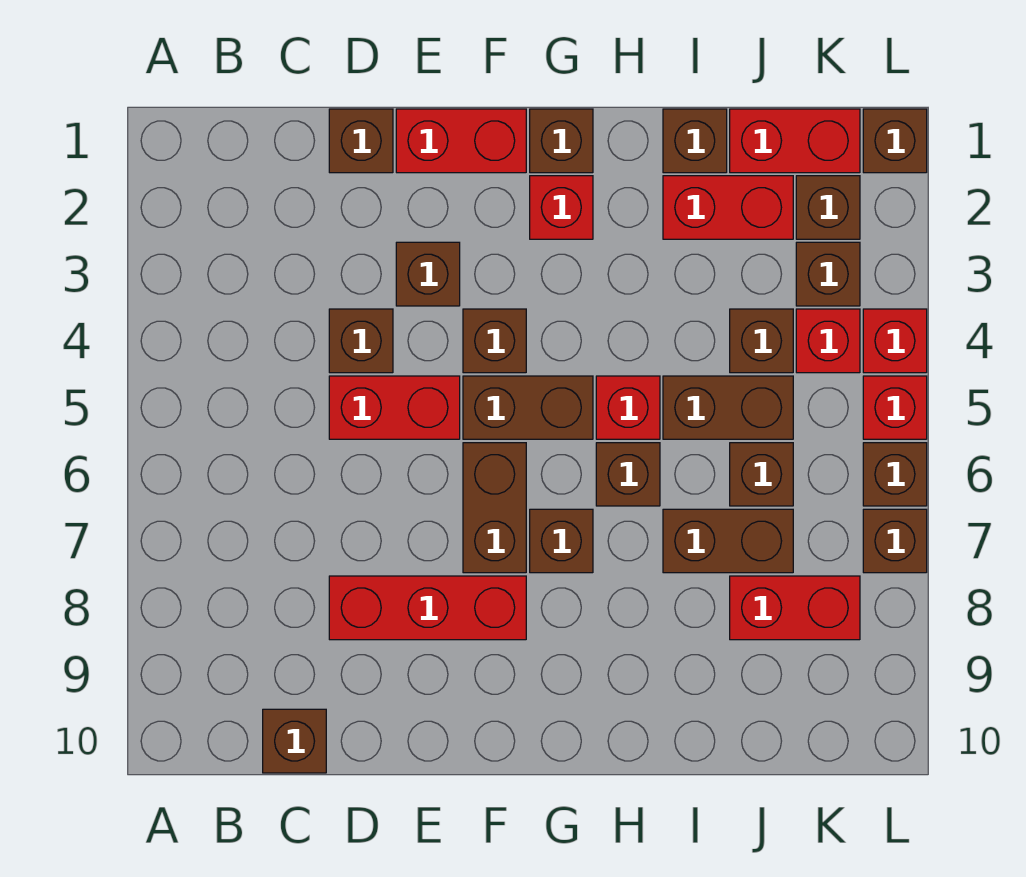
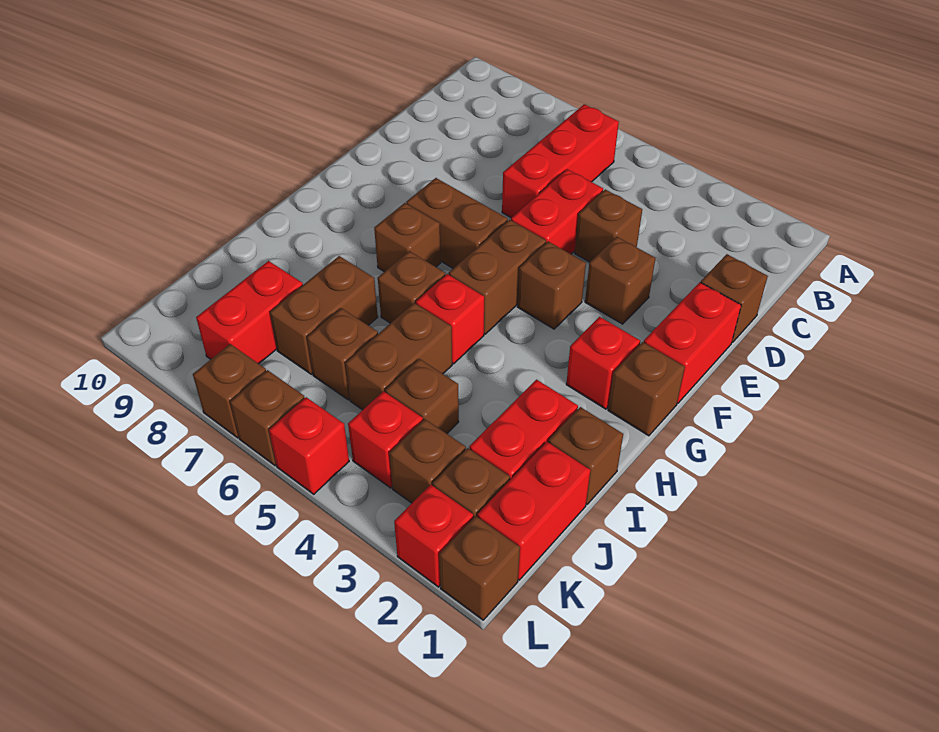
brown brick C10 level 1 -> none
red brick D8:F8 level 1 -> red brick B6:D6 level 1
red brick L4 level 1 -> red brick L2 level 1

